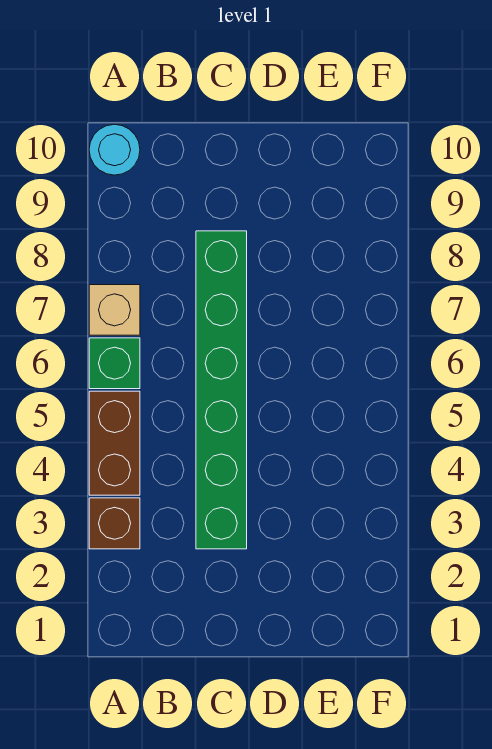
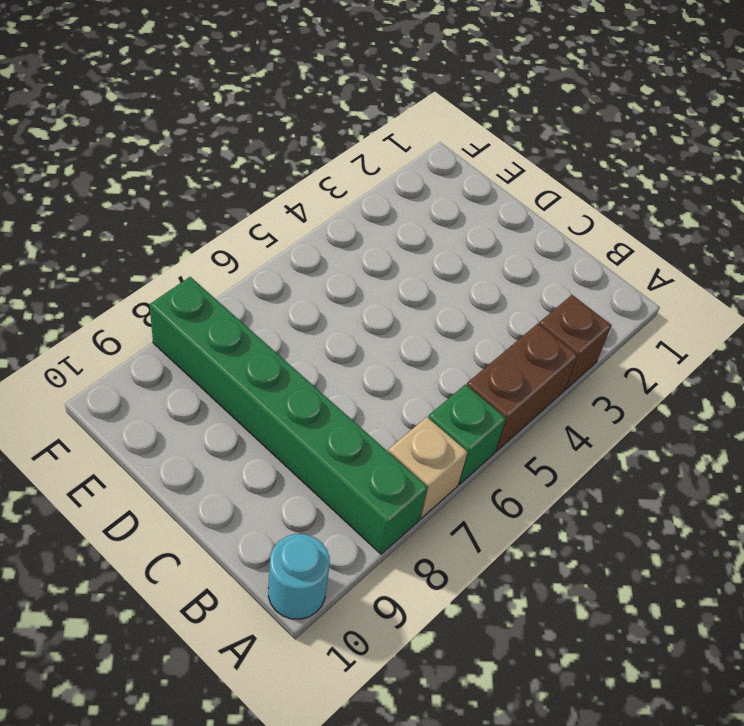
green brick C3:C8 level 1 -> green brick A8:F8 level 1

